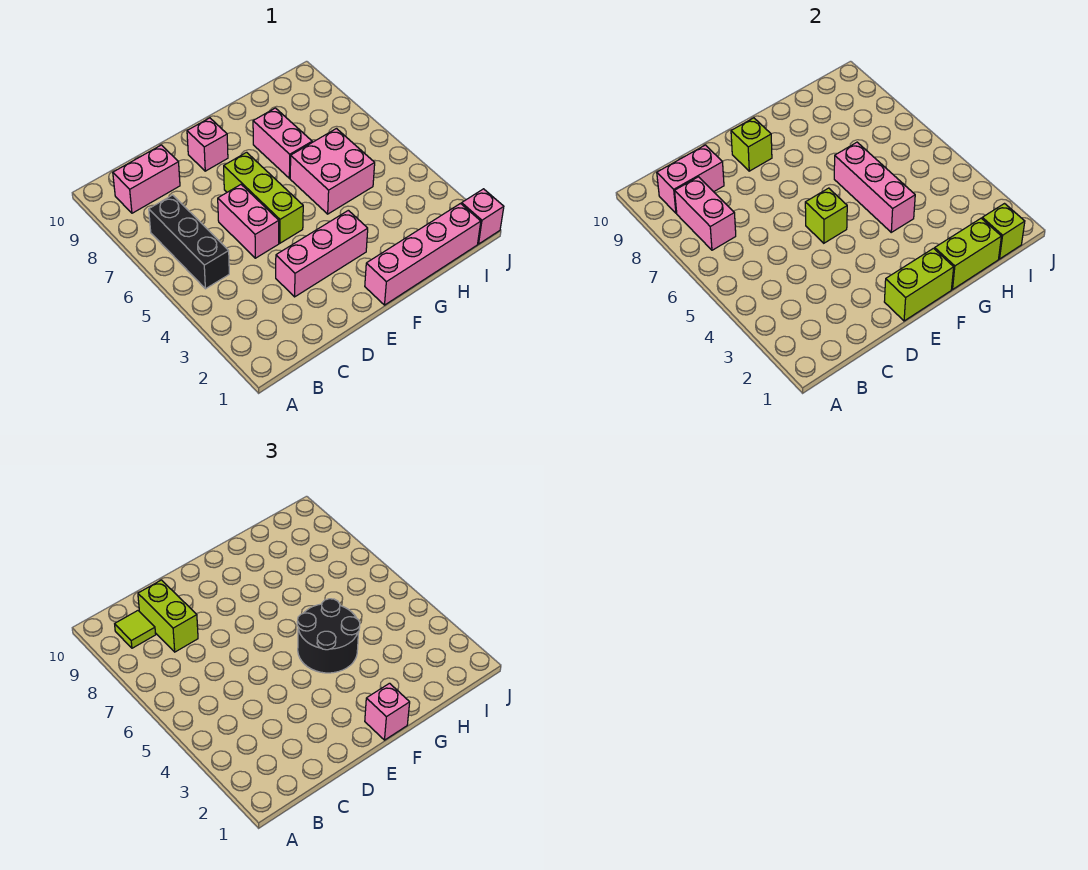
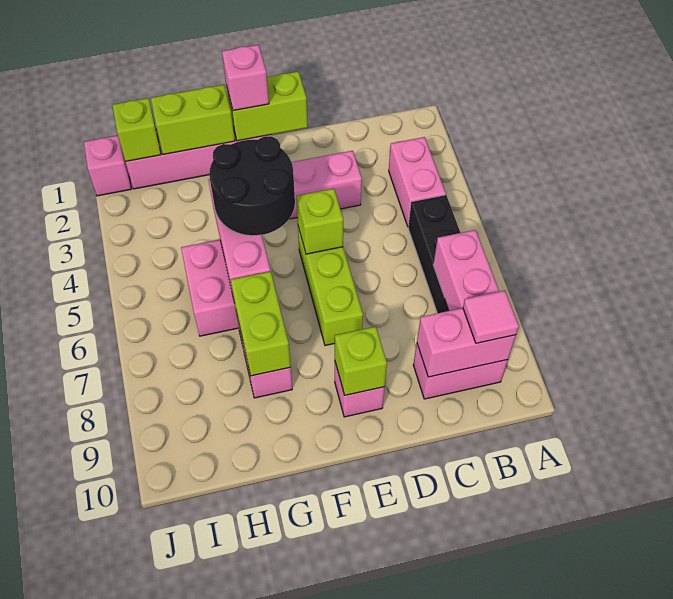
lime tile B9 level 3 -> pink tile B9 level 3
lime brick C8:C9 level 3 -> lime brick G7:G8 level 2
pink brick D5:D6 level 1 -> pink brick B3:B4 level 1

